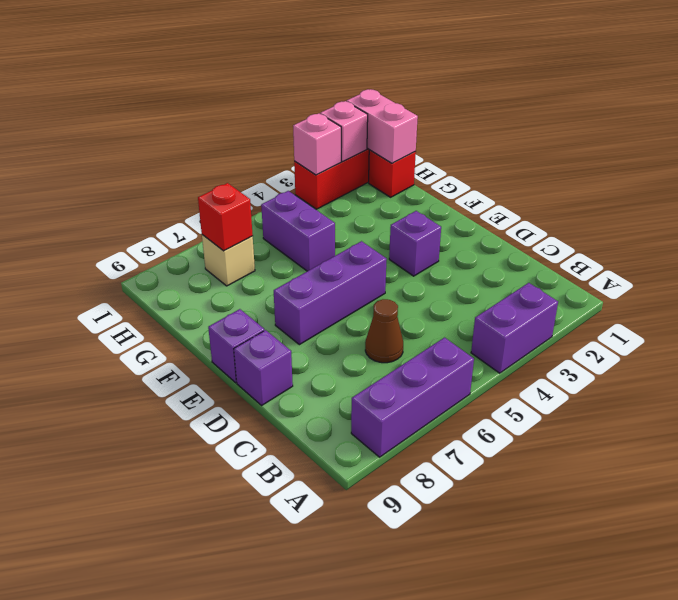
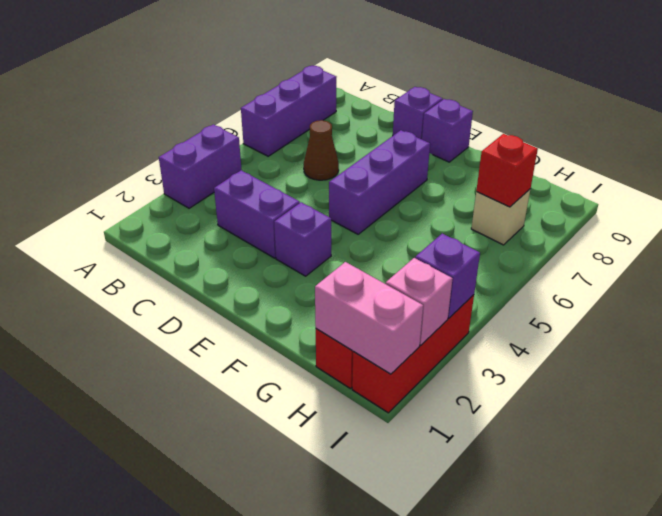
purple brick G5:H5 level 1 -> purple brick C3:D3 level 1
pink brick I3 level 2 -> purple brick I3 level 2

